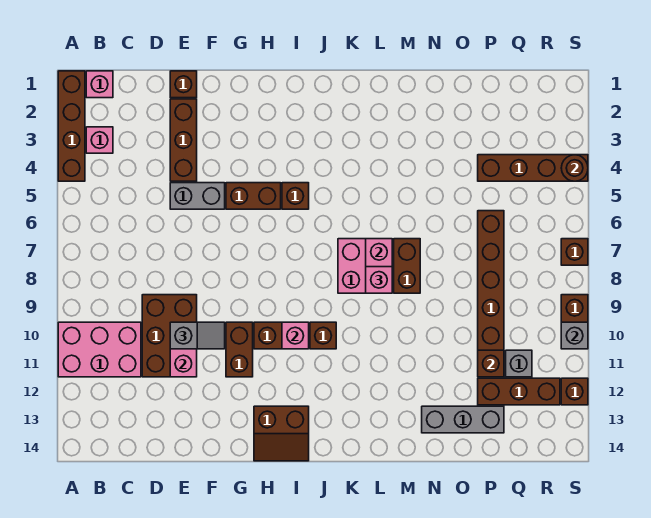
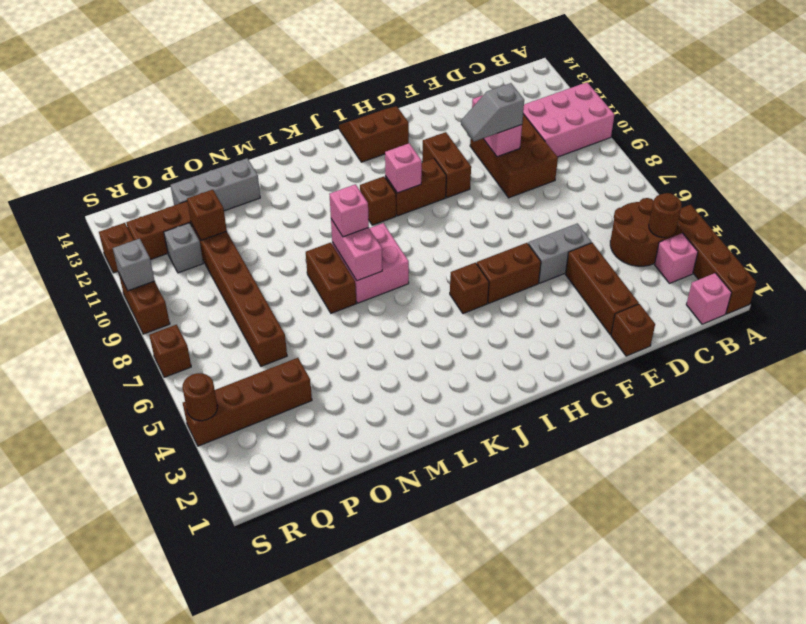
none -> brown round brick B4:C5 level 1
none -> brown round brick B4 level 2

